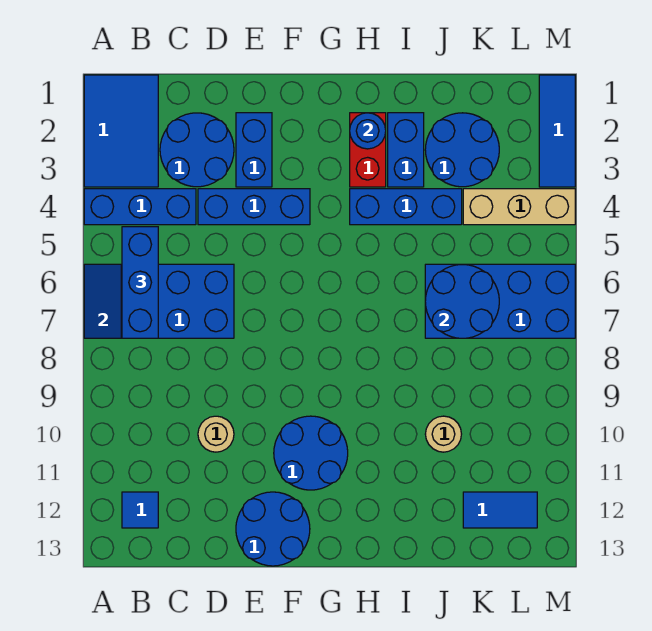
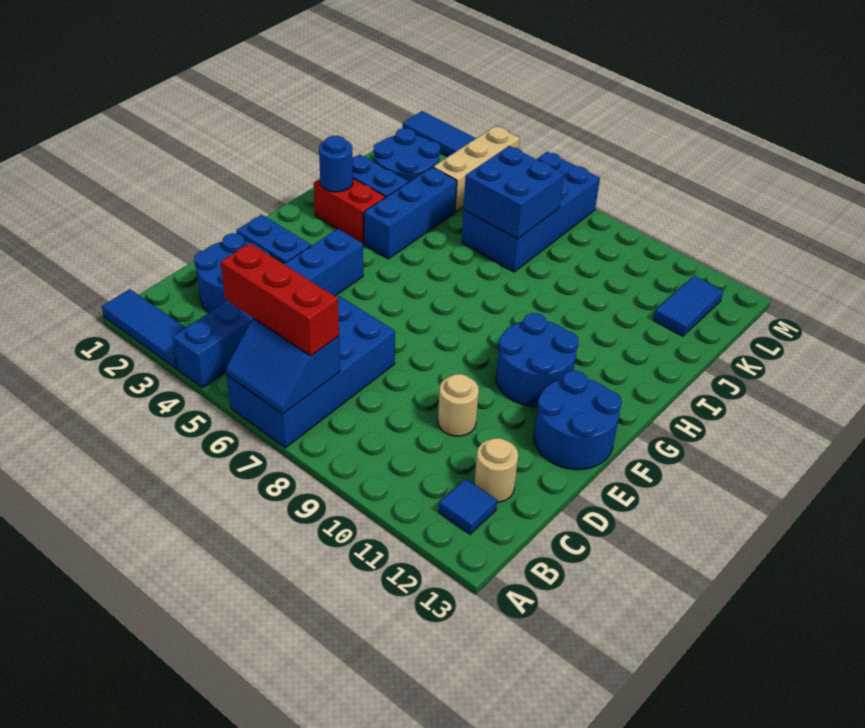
blue tile A1:B3 level 1 -> blue tile A1:A3 level 1
blue brick B5:B7 level 3 -> red brick B5:B7 level 3
blue round brick J6:K7 level 2 -> blue brick J6:K7 level 2
tan round brick J10 level 1 -> tan round brick C12 level 1

